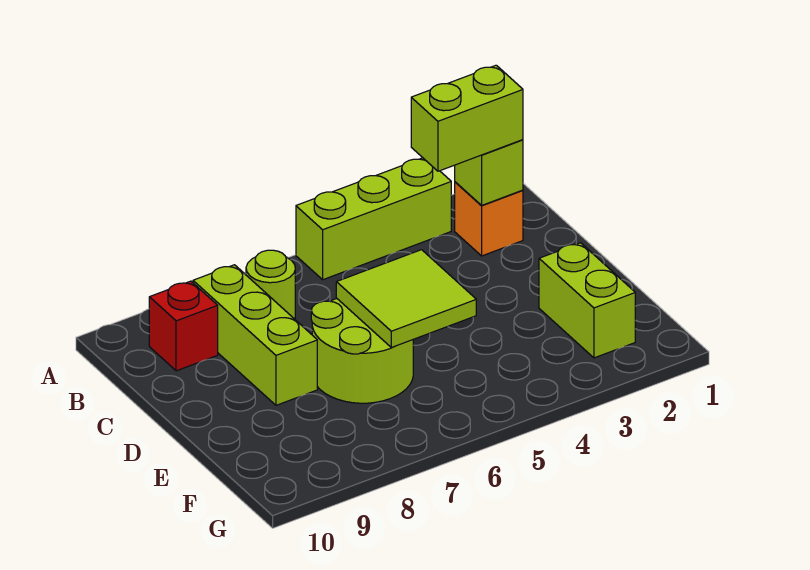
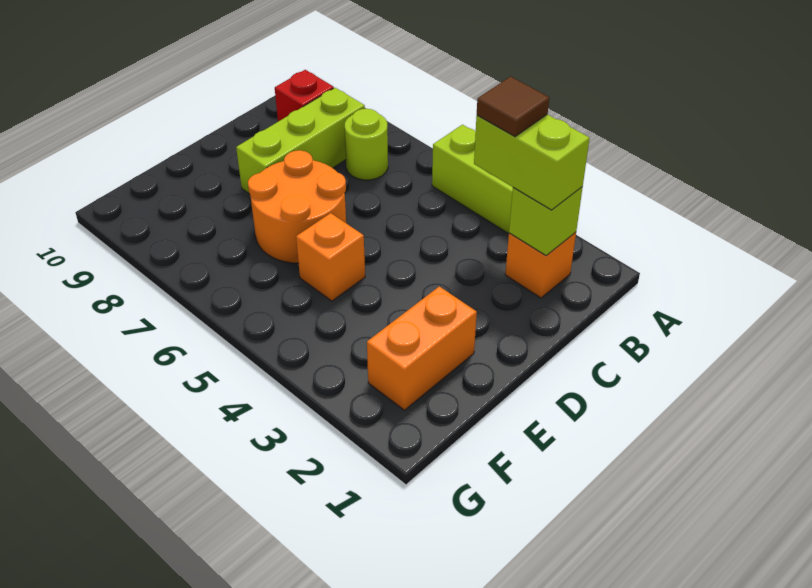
none -> brown tile B3 level 4
lime tile D5:E6 level 2 -> none
lime round brick D6:E7 level 1 -> orange round brick D6:E7 level 1
lime brick E2:F2 level 1 -> orange brick E2:F2 level 1
none -> orange brick E5 level 1

